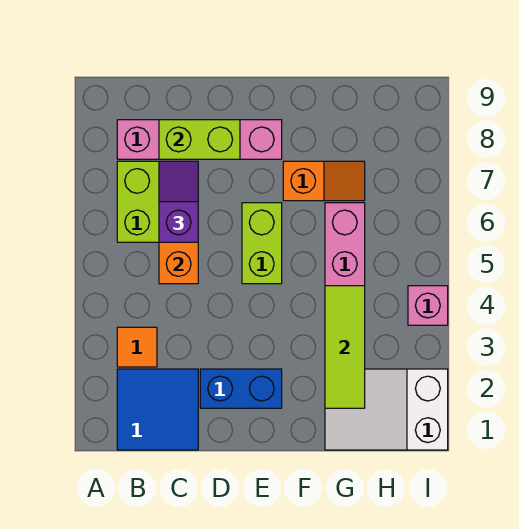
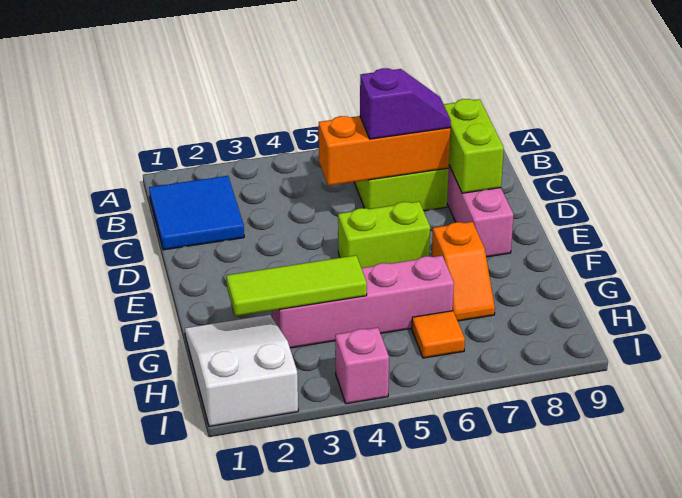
orange tile B3 level 1 -> orange tile H6 level 1
blue brick D2:E2 level 1 -> none

